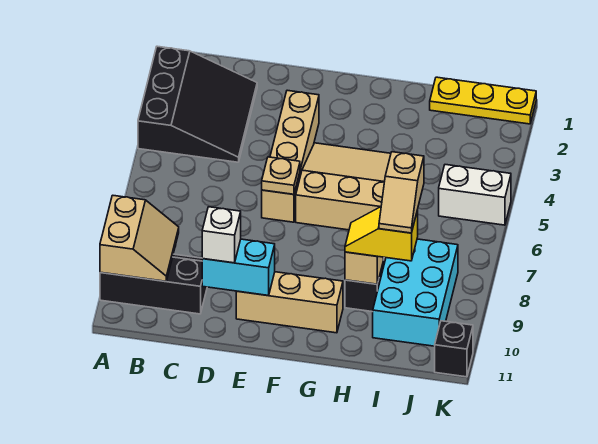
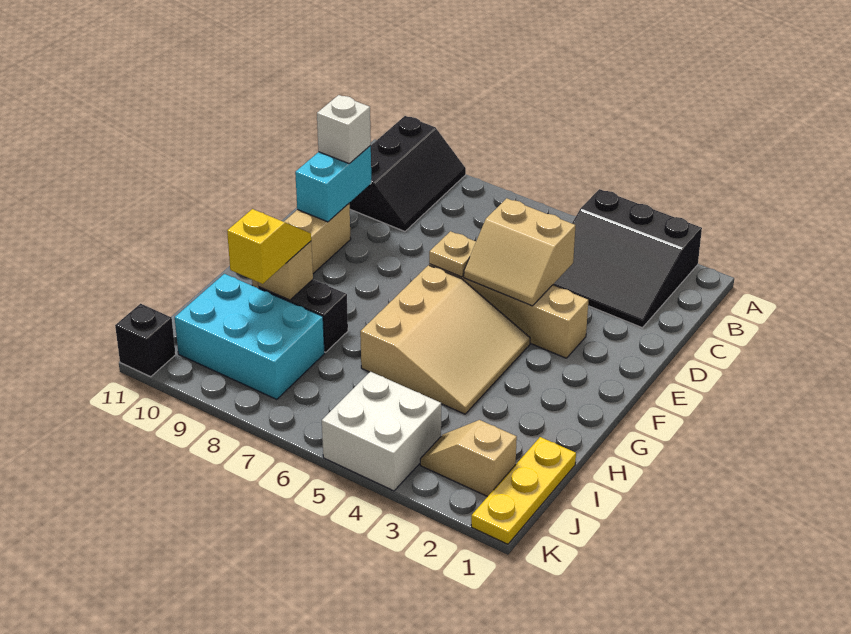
tan slope A9:B10 level 2 top A -> tan slope D4:E5 level 2 top D
tan slope I8:I9 level 4 top 8 -> tan slope J2:J3 level 1 top 2
white brick J5:K5 level 1 -> white brick J4:K5 level 1

